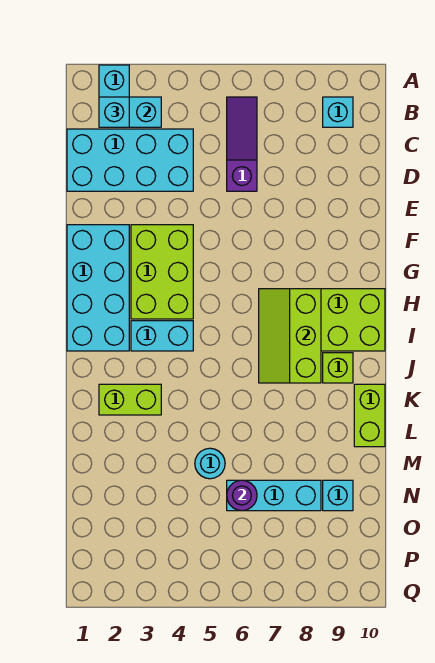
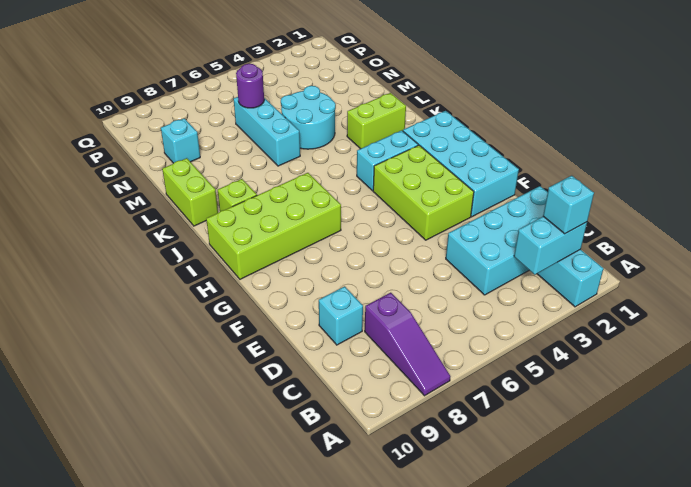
purple slope B6:D6 level 1 top D -> purple slope A8:C8 level 1 top C
cyan brick B9 level 1 -> cyan brick D9 level 1
lime slope H7:J8 level 2 top 8 -> none
cyan round brick M5 level 1 -> cyan round brick L4:M5 level 1
cyan brick N6:N8 level 1 -> cyan brick L6:N6 level 1

